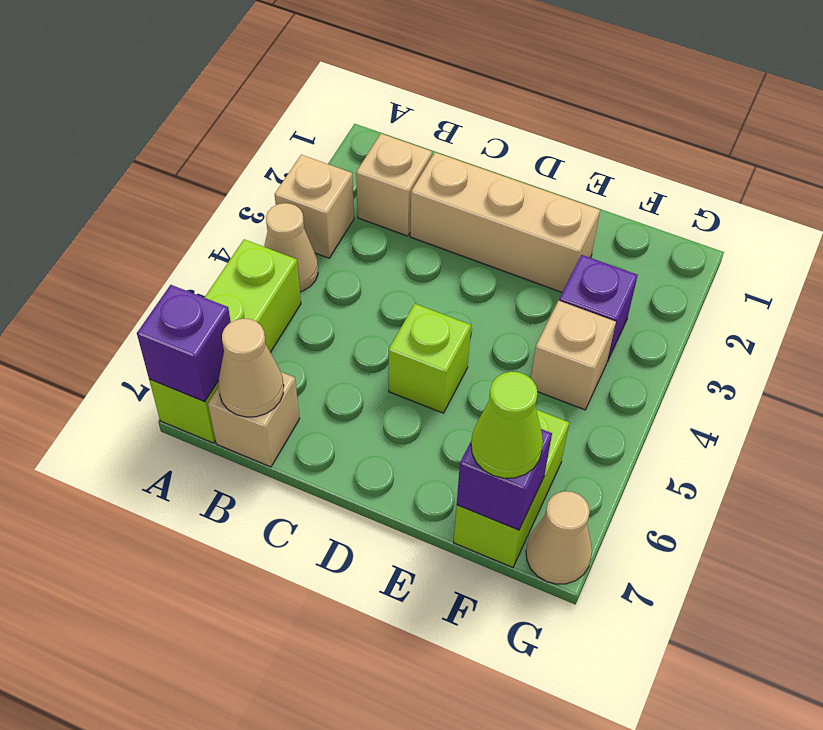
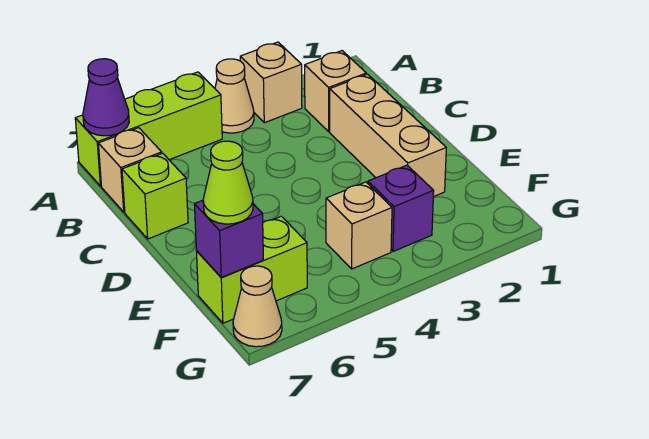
purple brick A7 level 2 -> purple cone A7 level 2
tan cone B7 level 2 -> none
lime brick D5 level 1 -> lime brick C7 level 1

